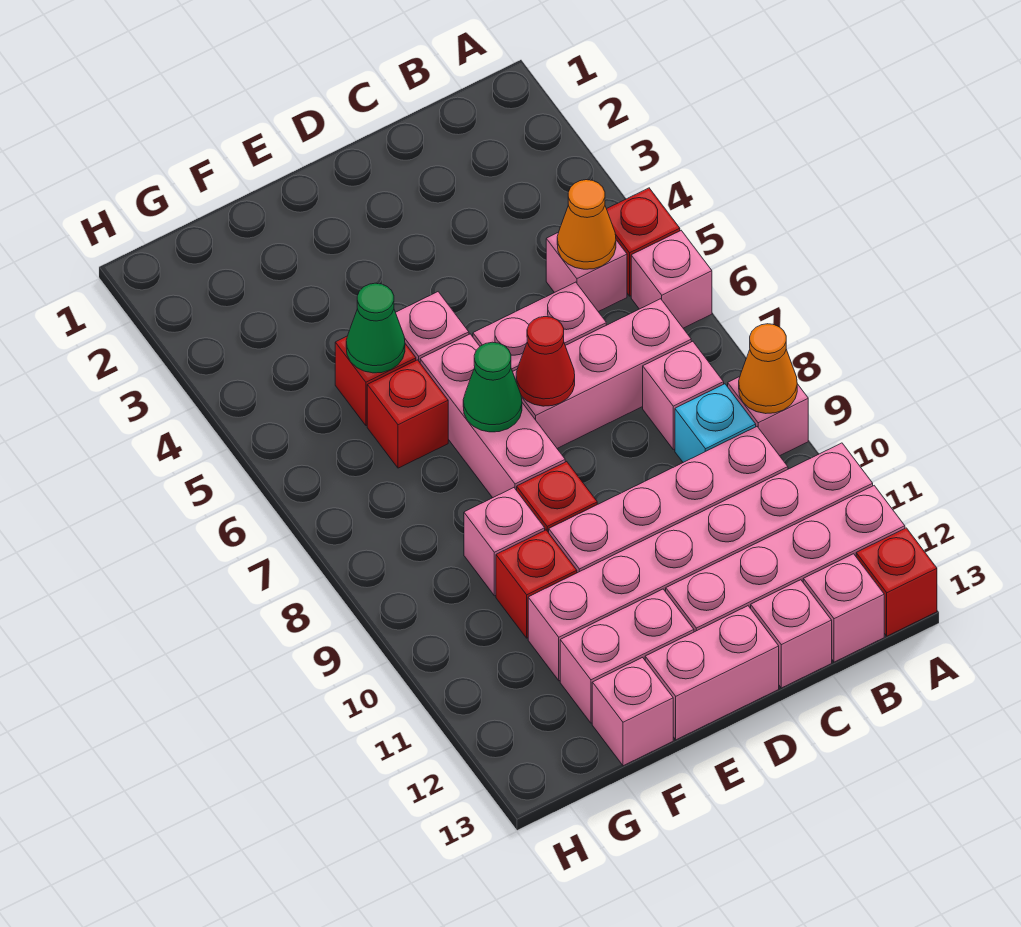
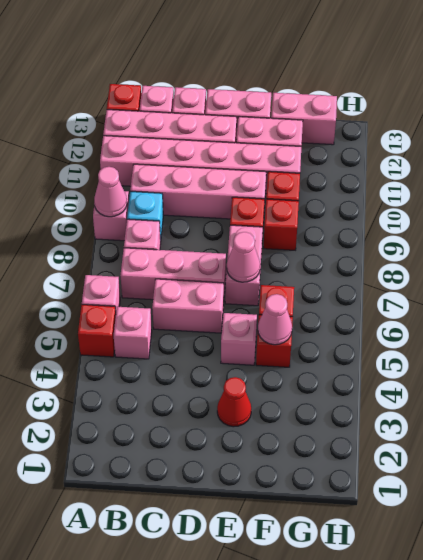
orange cone A9 level 2 -> pink cone A9 level 2
orange cone B5 level 2 -> none
red cone D7 level 2 -> red cone E3 level 1
pink brick E6:E8 level 1 -> pink brick E7:E8 level 1
green cone E7 level 2 -> pink cone E7 level 2
green cone F5 level 2 -> pink cone F5 level 2
pink brick F9 level 1 -> red brick F9 level 1
pink brick F13 level 1 -> pink brick F13:G13 level 1

